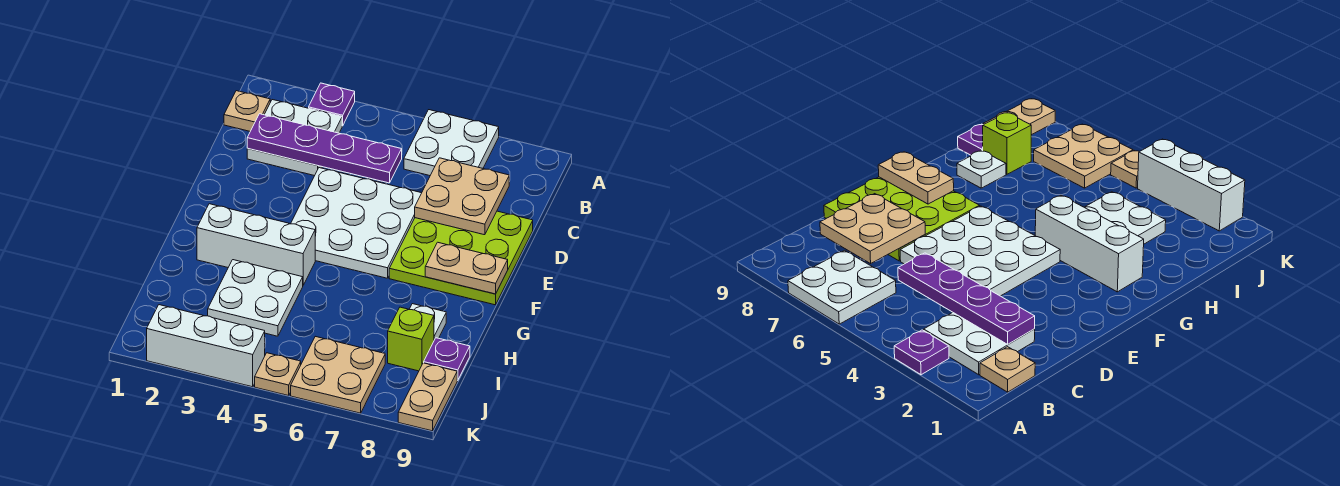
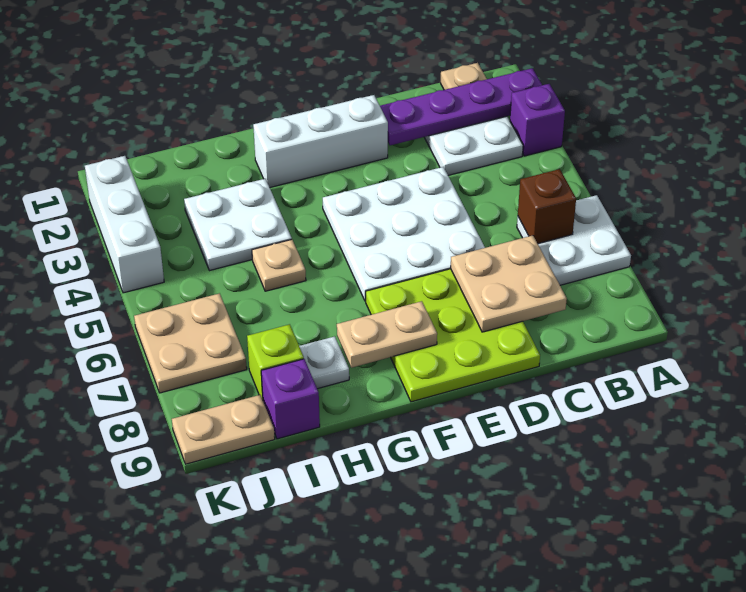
purple plate A3 level 1 -> purple brick A3 level 1
none -> brown brick B6 level 2
purple plate C2:C5 level 2 -> purple plate A2:D2 level 2
tan plate F8:F9 level 2 -> tan plate F8:G8 level 2
white brick G2:G4 level 1 -> white brick E2:G2 level 1
purple plate I9 level 1 -> purple brick I9 level 1
tan plate K5 level 1 -> tan plate H5 level 1

